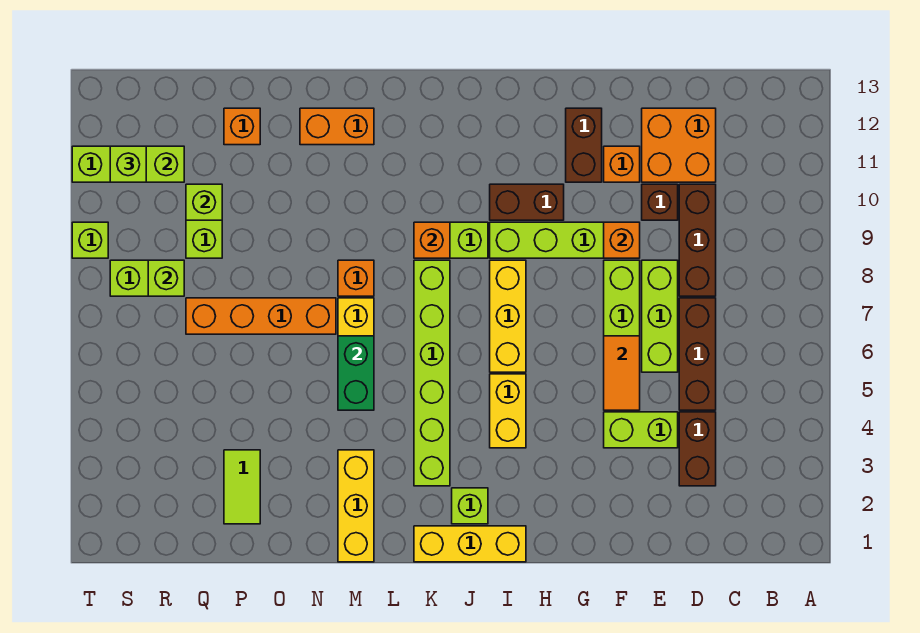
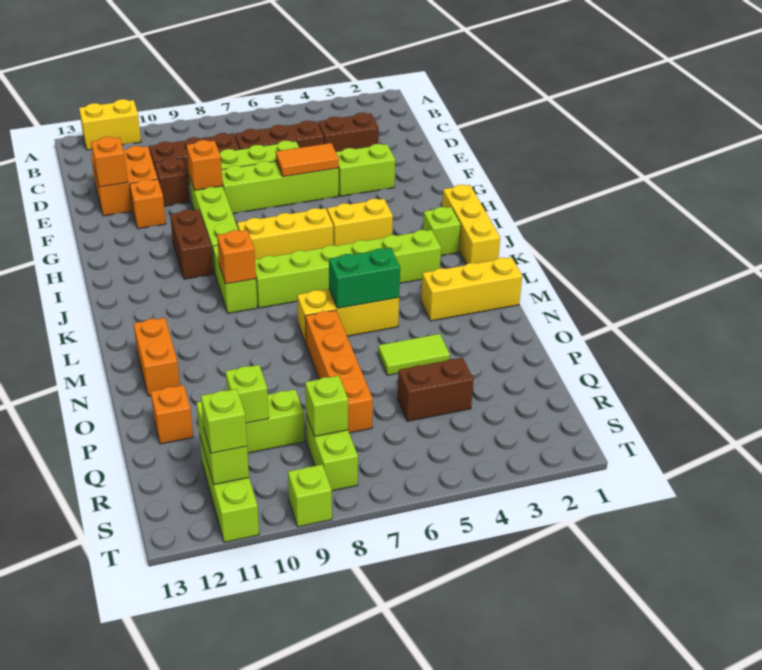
none -> yellow brick A11:A12 level 1
lime brick E4:F4 level 1 -> lime brick F3:F4 level 1
brown brick G11:G12 level 1 -> brown brick Q4:Q5 level 1
orange brick M8 level 1 -> orange brick E12 level 2
lime tile P2:P3 level 1 -> lime tile O4:O5 level 1

